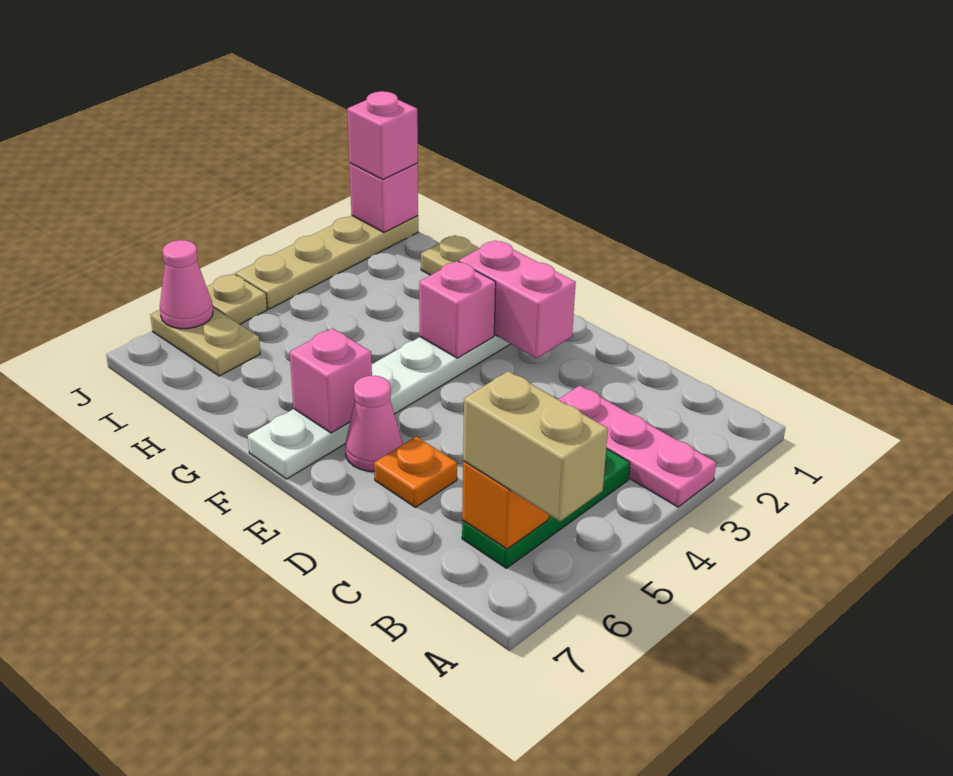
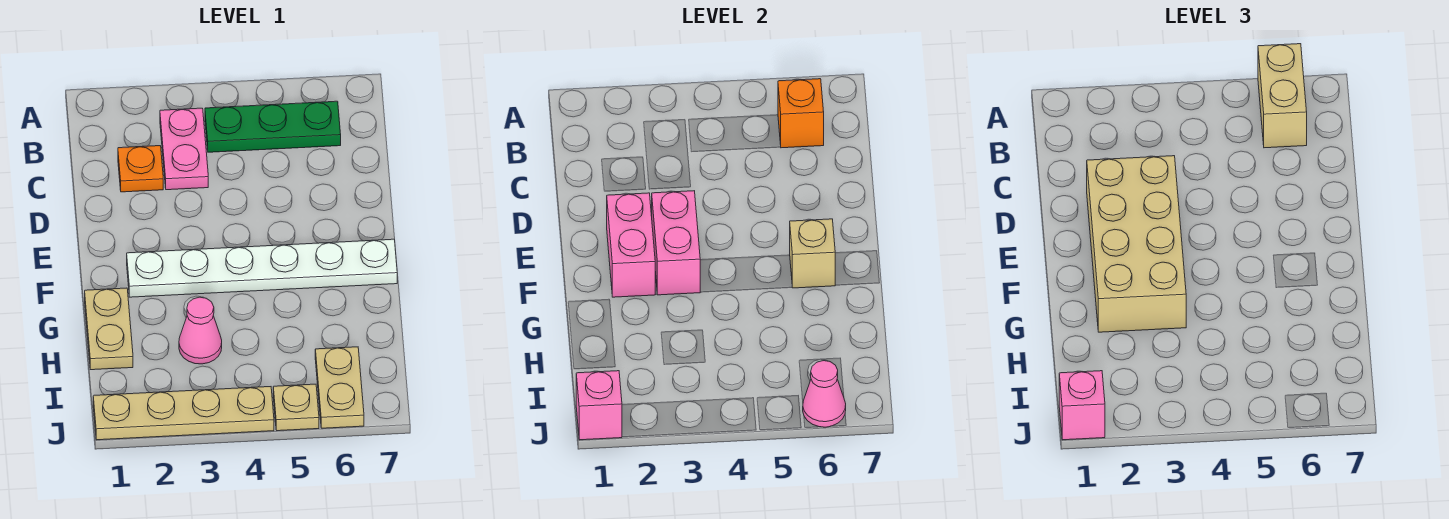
pink plate A3:C3 level 1 -> pink plate B3:C3 level 1
none -> tan brick D2:G3 level 3
orange plate D6 level 1 -> orange plate C2 level 1
pink cone E6 level 1 -> pink cone H3 level 1
pink brick F3 level 2 -> pink brick E3:F3 level 2
pink brick F6 level 2 -> tan brick F6 level 2

